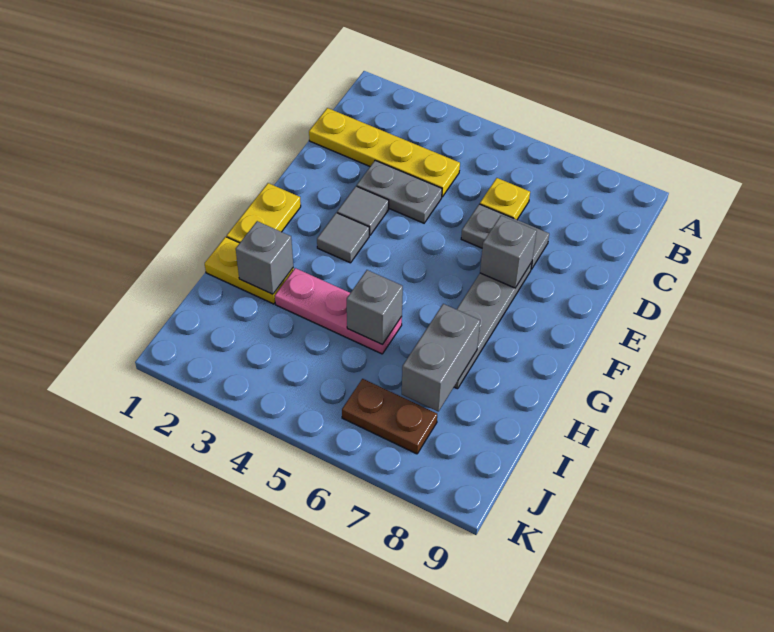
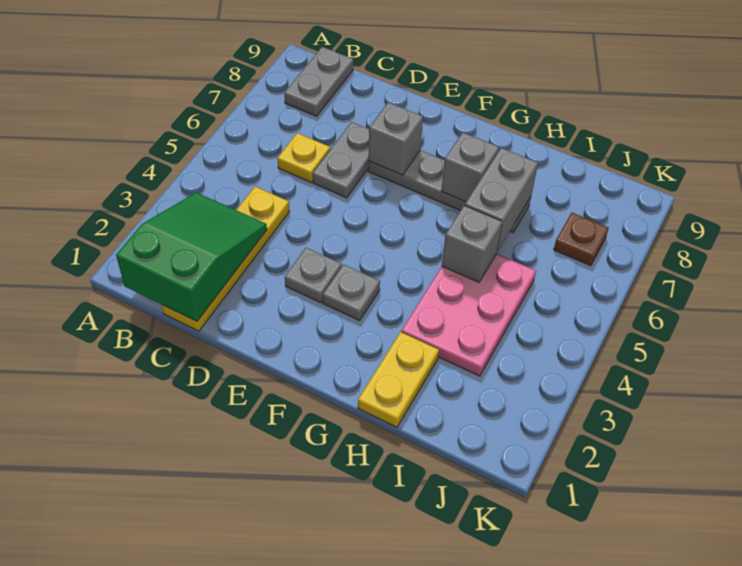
none -> green slope B1:C3 level 2 top 1
grey plate D3:D4 level 1 -> grey plate B8:B9 level 1
grey tile E3 level 1 -> grey plate E3 level 1
yellow plate F1:G1 level 1 -> none
grey tile F3 level 1 -> grey plate F3 level 1
grey brick H2 level 2 -> grey brick G7 level 2
pink plate H3:H5 level 1 -> pink plate H3:I5 level 1
grey brick H7:I7 level 2 -> grey brick H6:H7 level 2
brown plate J6:J7 level 1 -> brown plate J7 level 1

